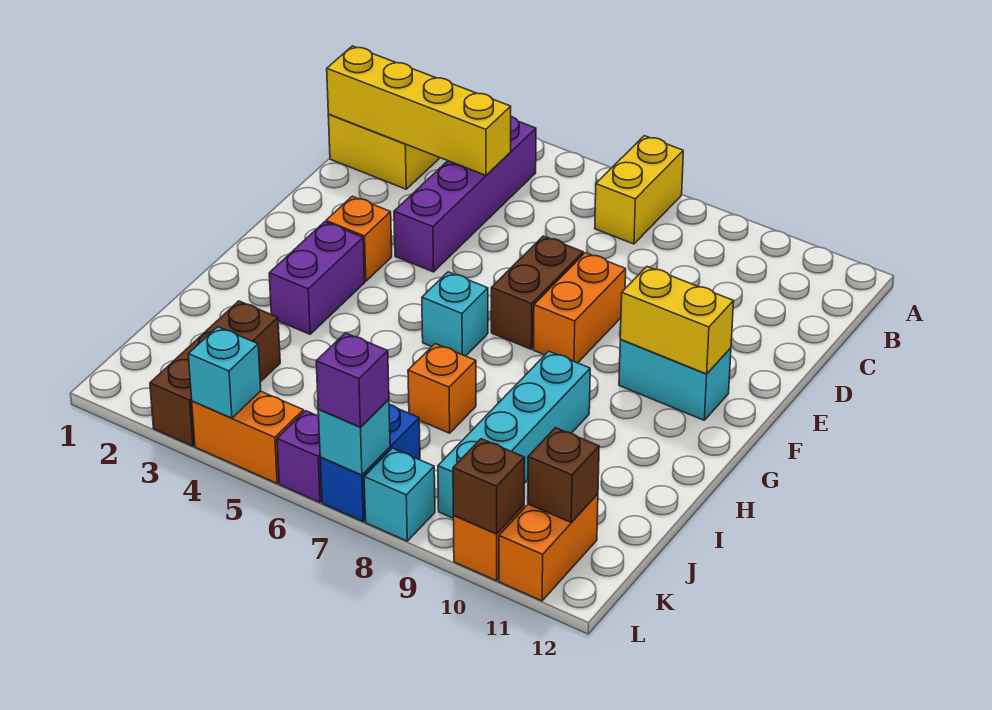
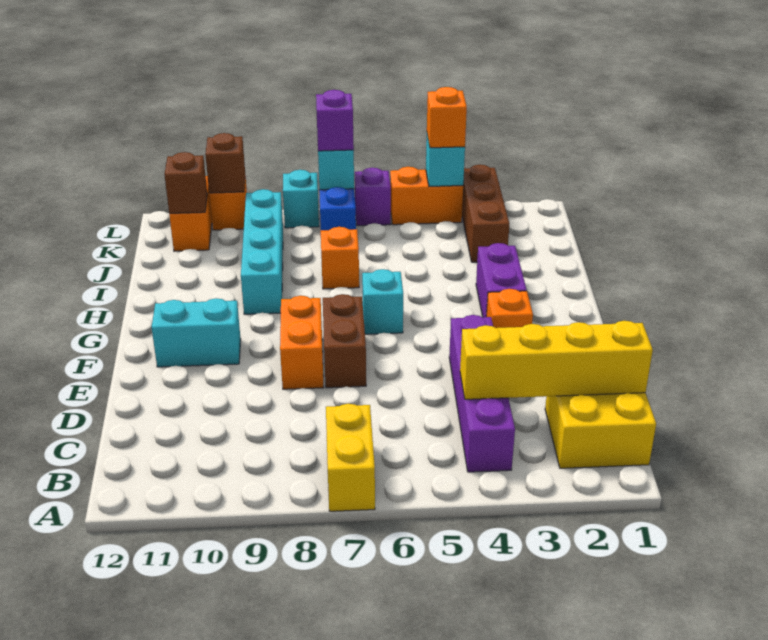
yellow brick F10:F11 level 2 -> none
none -> orange brick L4 level 3

